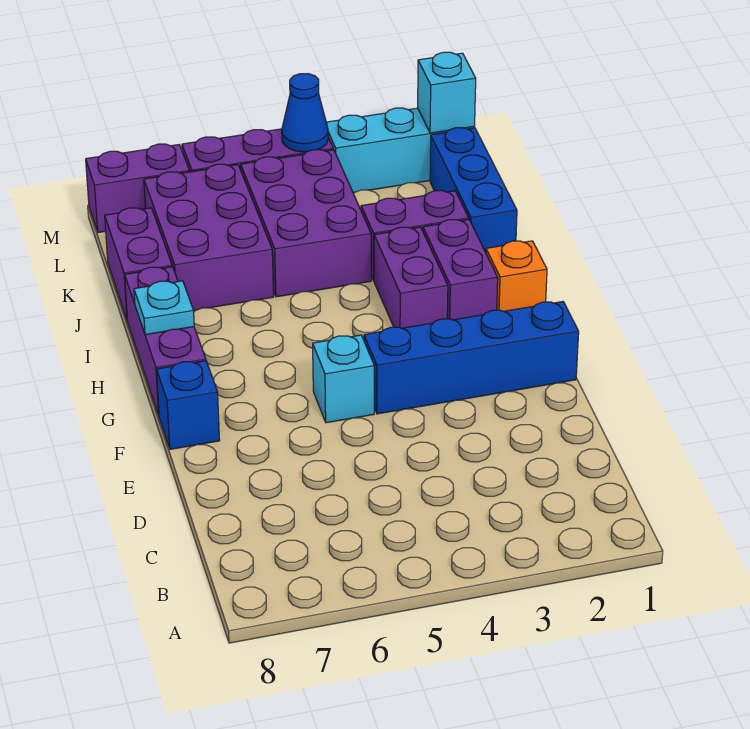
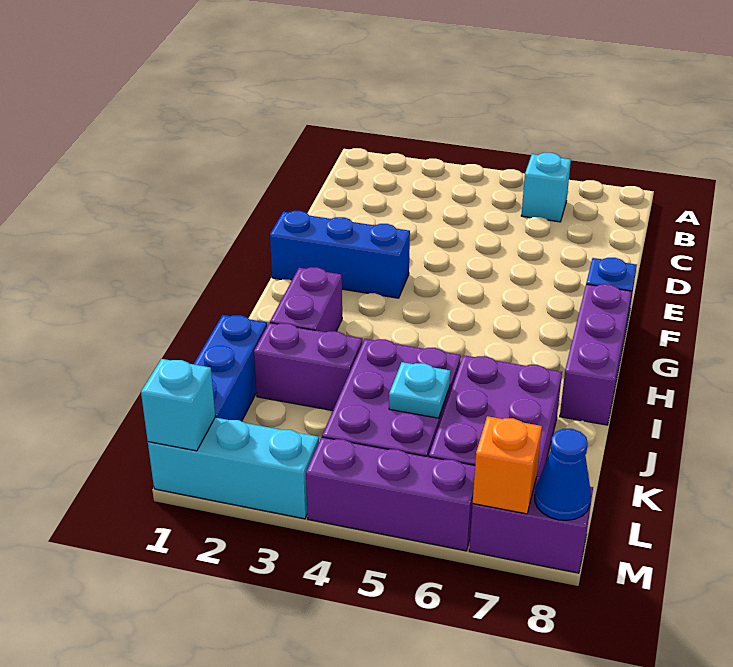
blue brick F1:F4 level 1 -> blue brick F1:F3 level 1
cyan brick F5 level 1 -> cyan brick B6 level 1
orange brick H1 level 1 -> orange brick M7 level 2
purple brick H3:I3 level 1 -> none
cyan plate H8 level 2 -> cyan plate K5 level 2
purple brick J8:K8 level 1 -> none
blue cone M4 level 2 -> blue cone M8 level 2

